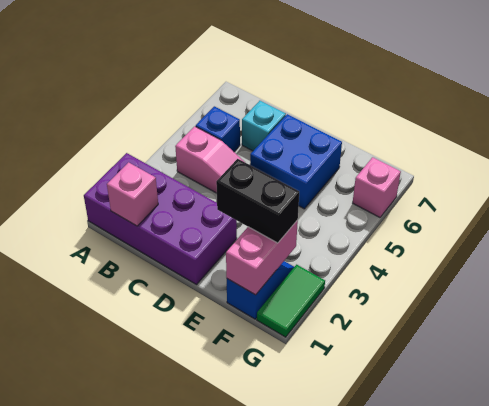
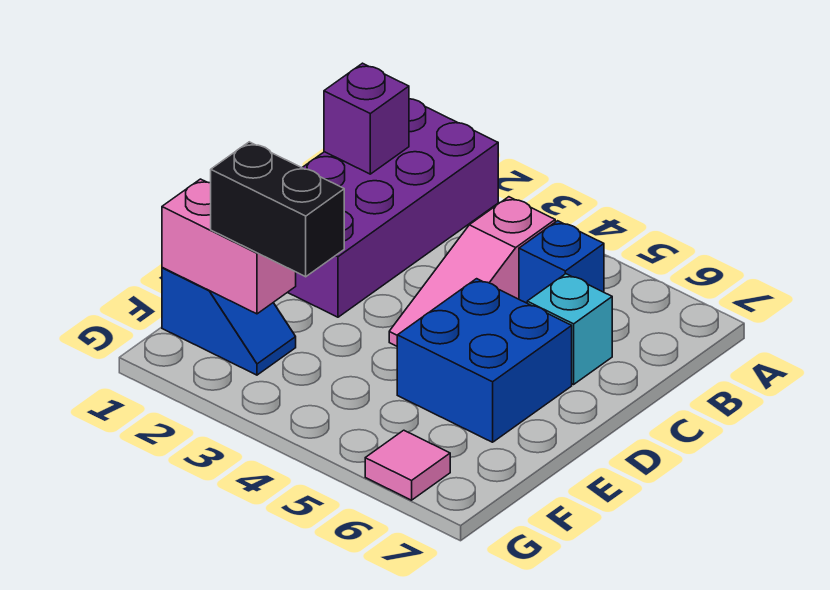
pink brick B1 level 2 -> purple brick B1 level 2
black brick E2:F2 level 3 -> black brick F2:F3 level 3
green tile G1:G2 level 1 -> none
pink brick G6 level 1 -> pink tile G6 level 1

